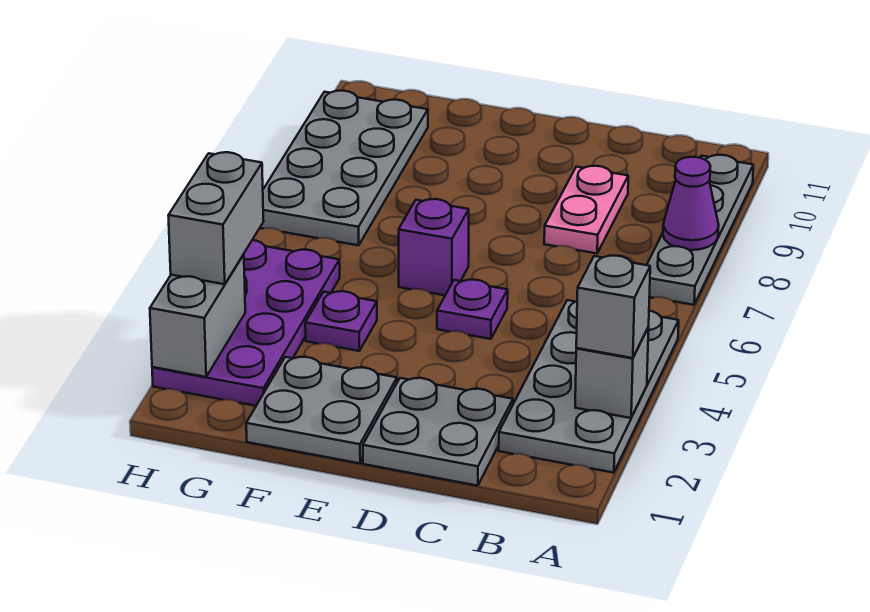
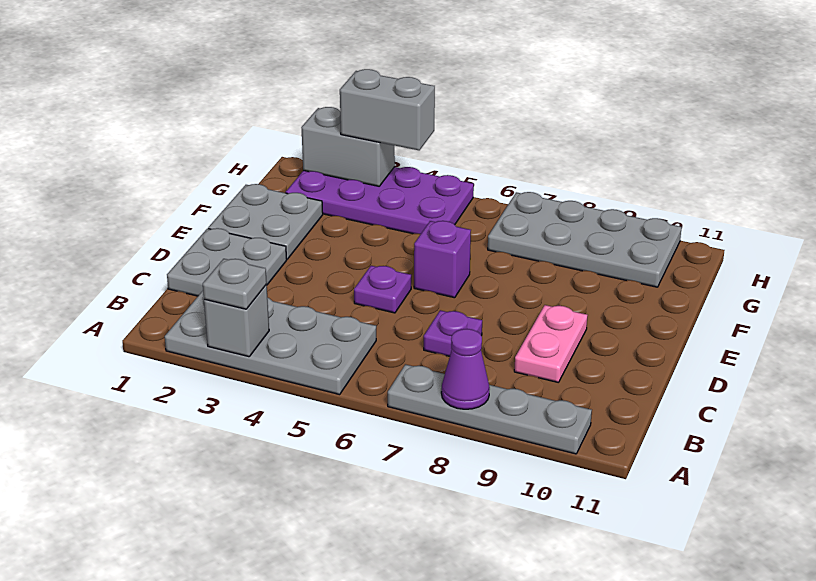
grey brick A3 level 3 -> grey plate A3 level 3
pink plate C8:C9 level 1 -> pink plate C9:D9 level 1
purple plate F4 level 1 -> purple plate C7 level 1

